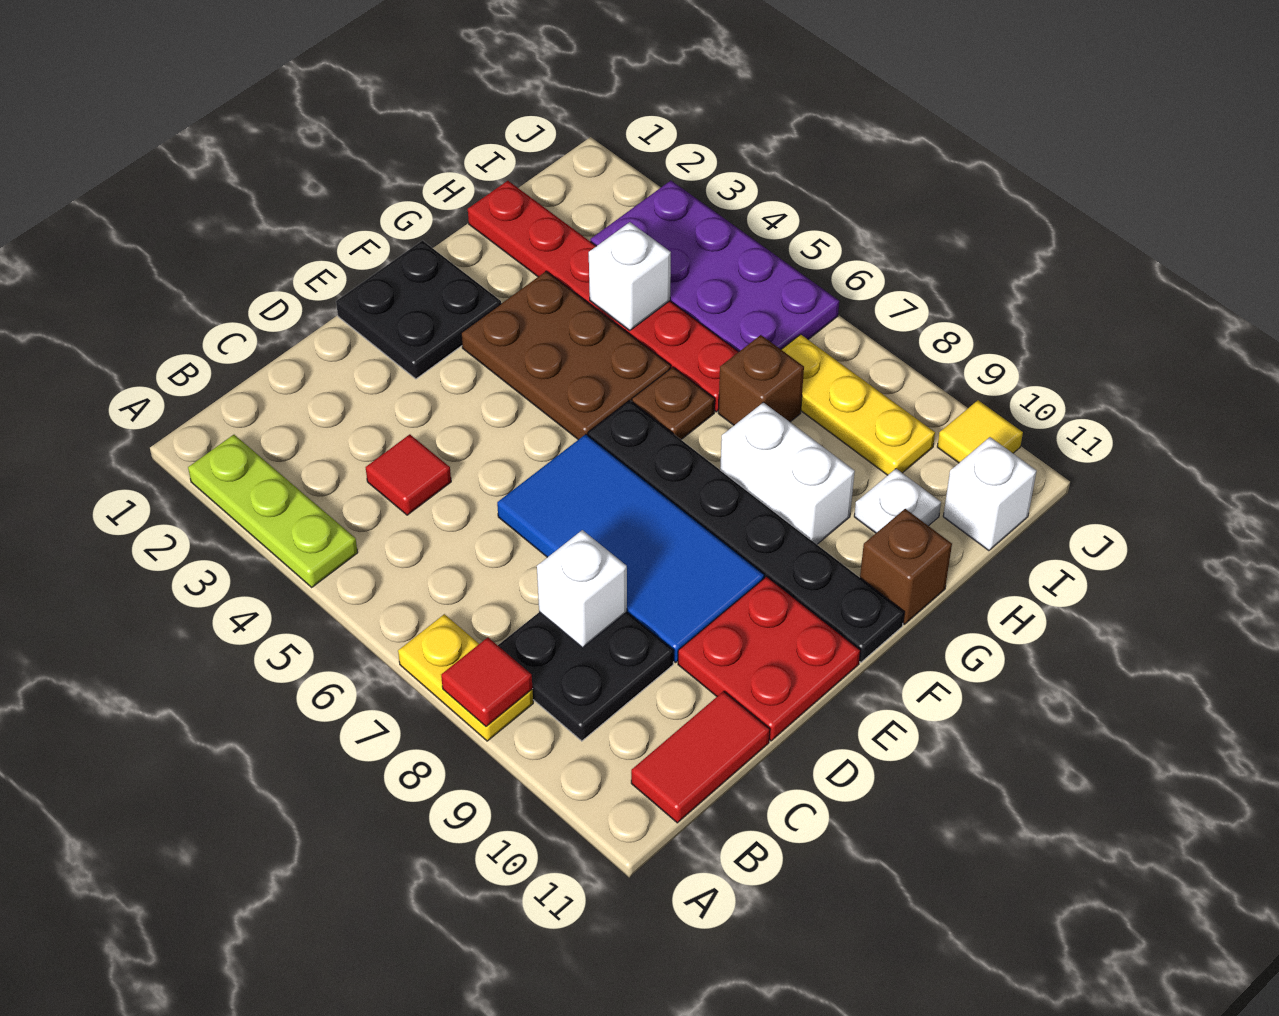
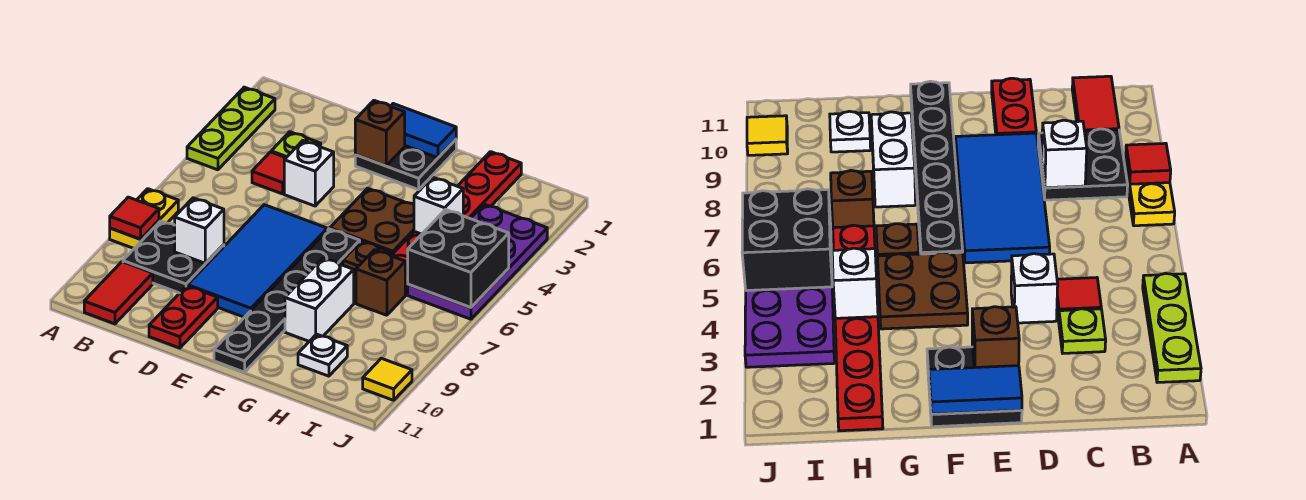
red tile B11:C11 level 1 -> red tile B10:B11 level 1
none -> lime plate C3 level 1
red plate D10:E11 level 1 -> red plate D10:D11 level 1
none -> blue tile E1:F1 level 2
brown plate F3:G5 level 1 -> brown plate F4:G5 level 1
brown brick G11 level 1 -> brown brick E2 level 2
none -> black brick I5:J6 level 2
yellow plate I7:I9 level 1 -> none
white brick I11 level 1 -> white brick D4 level 1

